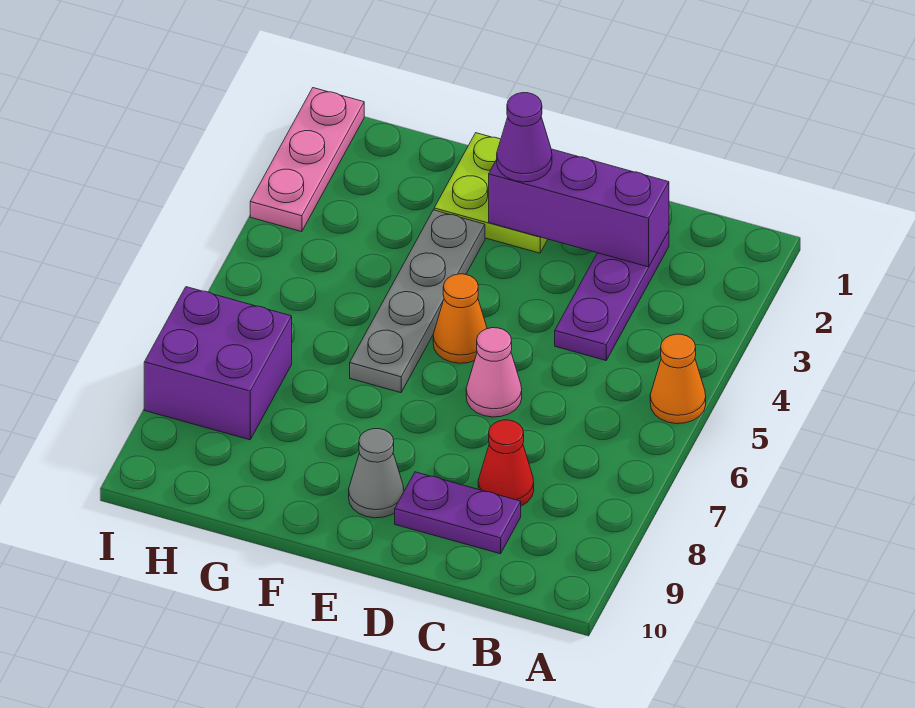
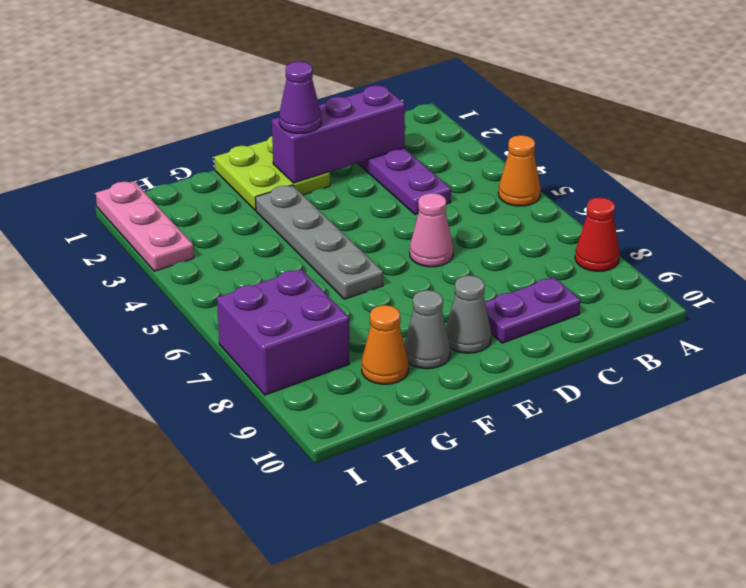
red cone C8 level 1 -> red cone A8 level 1
orange cone E5 level 1 -> orange cone G9 level 1
none -> grey cone F9 level 1

